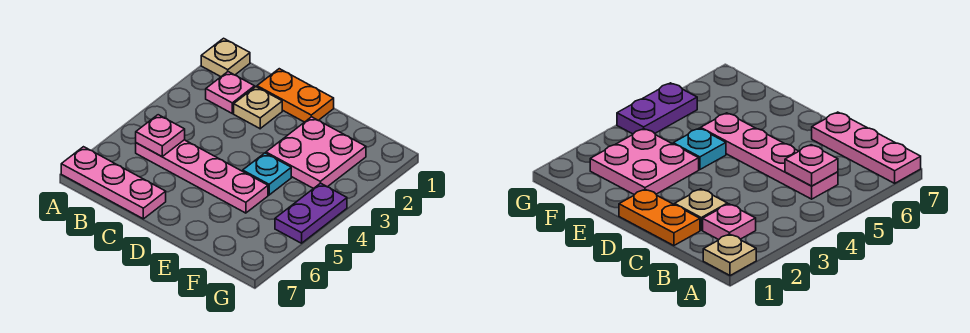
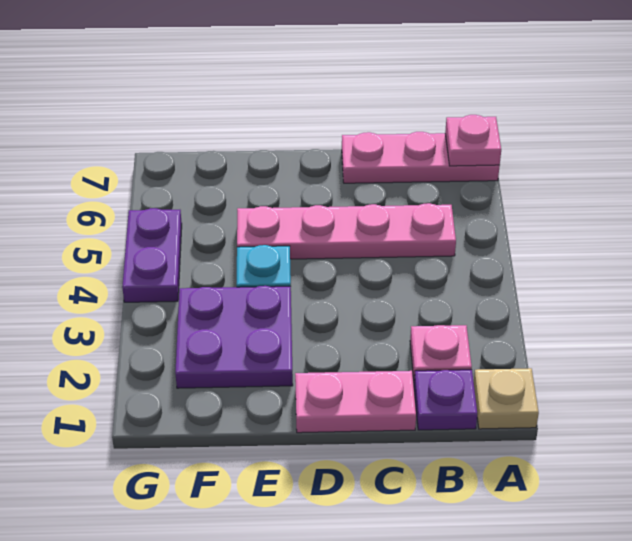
none -> purple plate B1 level 1
pink plate B5 level 2 -> pink plate A7 level 2
orange plate C1:D1 level 1 -> pink plate C1:D1 level 1
tan plate C2 level 1 -> none
pink plate E2:F3 level 1 -> purple plate E2:F3 level 1

